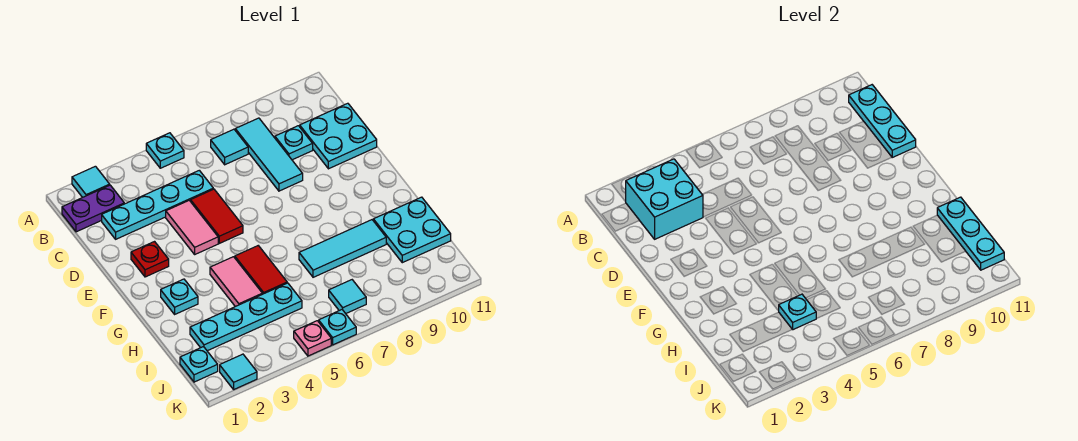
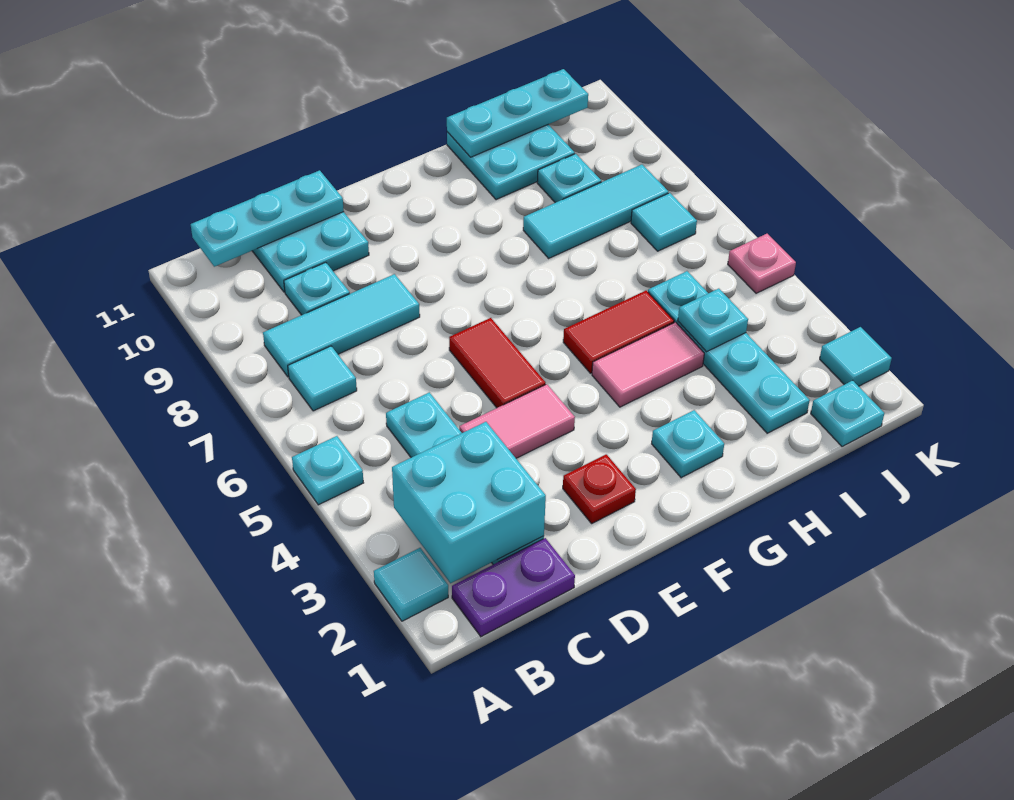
purple plate B1:B2 level 1 -> purple plate B1:C1 level 1
red tile D5:E5 level 1 -> red tile E5:E6 level 1
cyan tile H7:H9 level 1 -> cyan tile H8:J8 level 1
cyan plate K6 level 1 -> cyan plate I9 level 1

